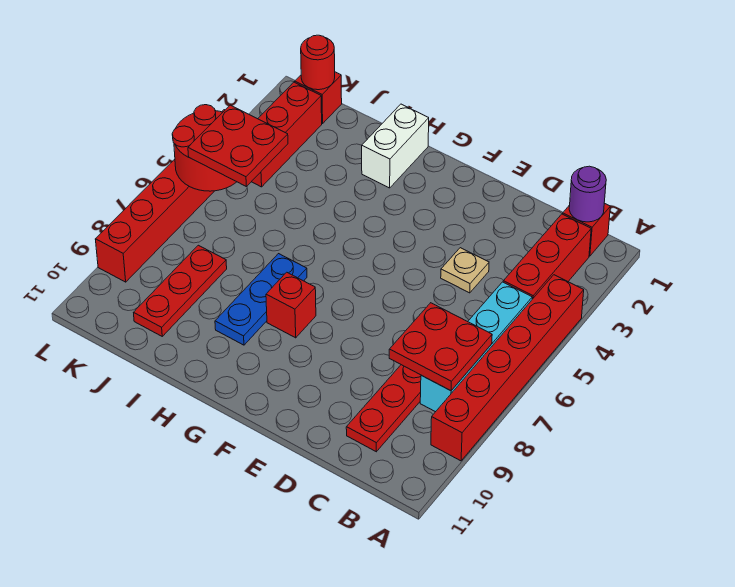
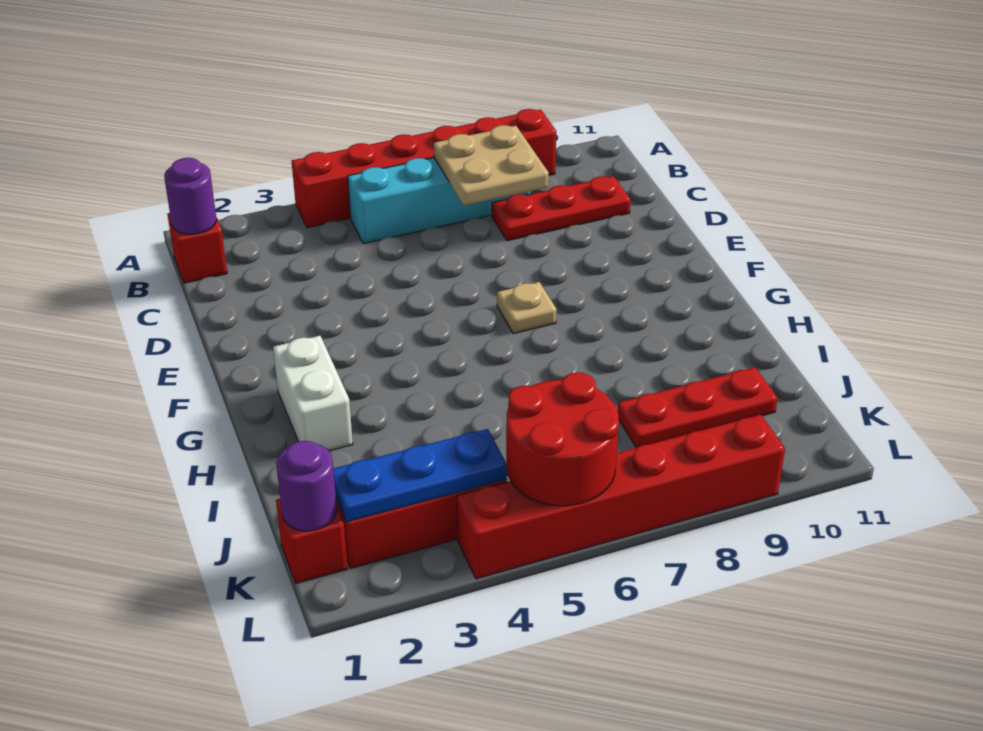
red brick B2:B4 level 1 -> none
red plate B7:C8 level 2 -> tan plate B7:C8 level 2
tan plate D4 level 1 -> tan plate F7 level 1
red brick G8 level 1 -> none
white brick H1:H2 level 1 -> white brick G2:H2 level 1
blue plate H7:H9 level 1 -> blue plate K2:K4 level 2
red plate J5:K6 level 3 -> none
red round brick K1 level 2 -> purple round brick K1 level 2

